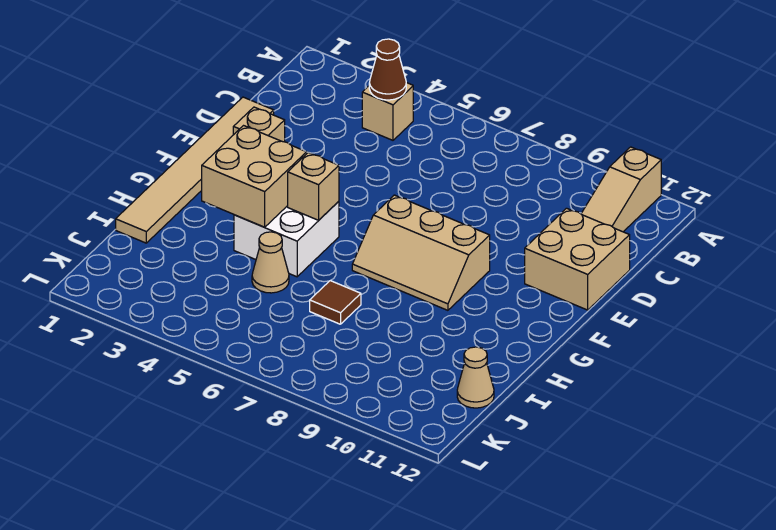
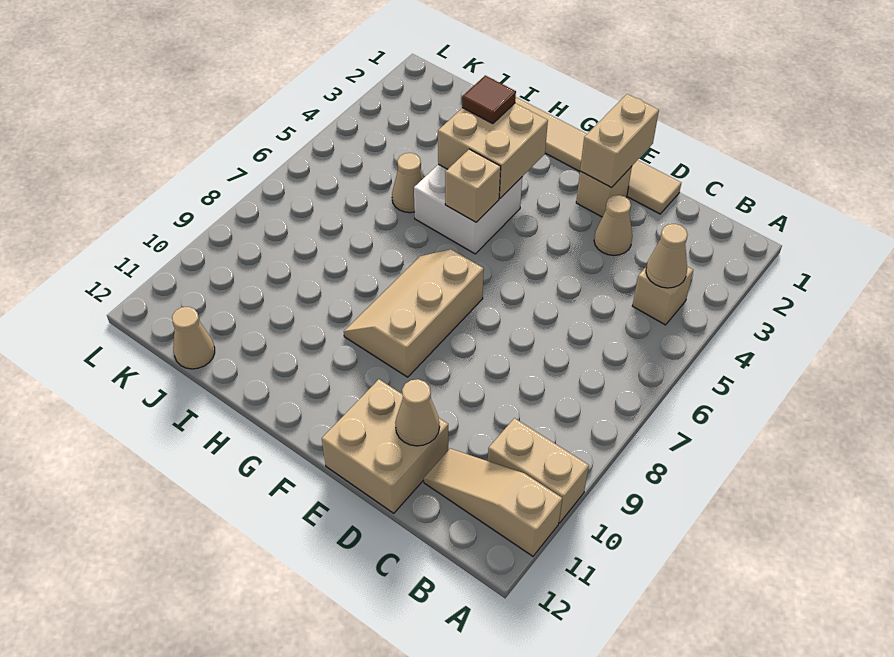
none -> tan brick A10:B10 level 1
brown cone B4 level 2 -> tan cone B4 level 2
none -> tan cone D3 level 1
none -> tan cone D11 level 2
none -> tan brick E1:E2 level 2
brown tile I7 level 1 -> brown tile H3 level 3

